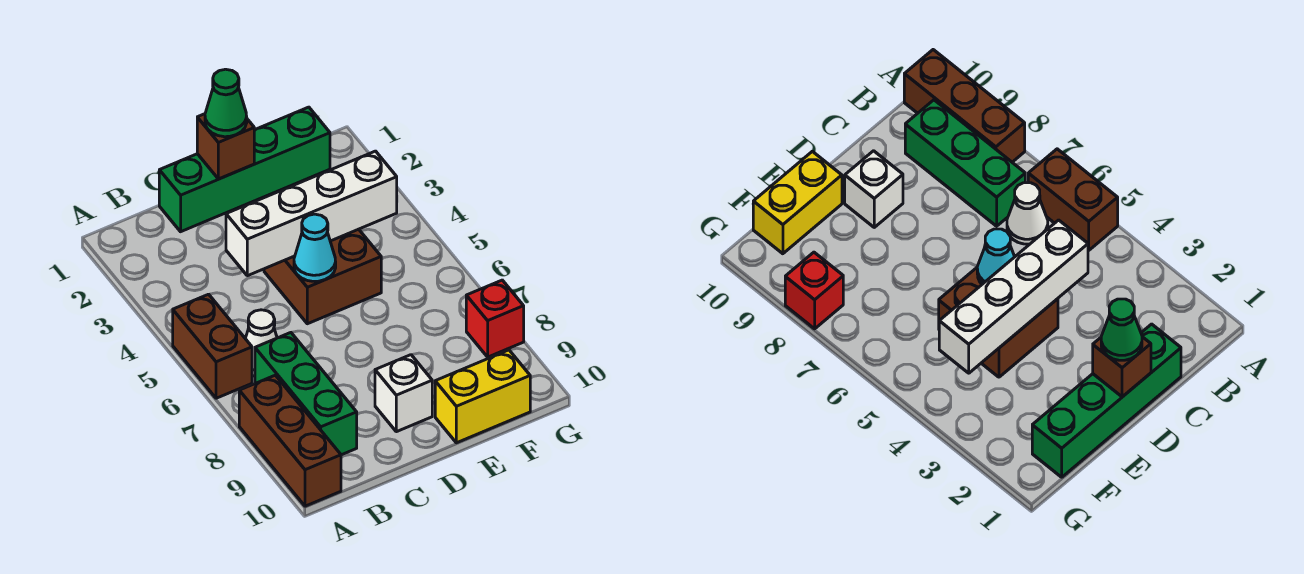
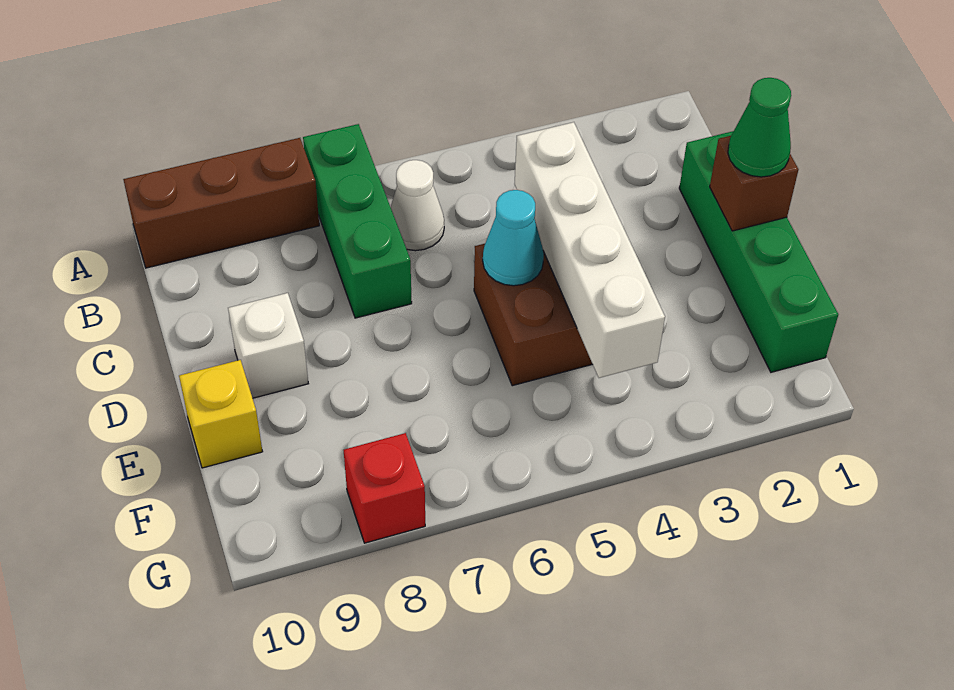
brown brick A5:A6 level 1 -> none
green brick B7:B9 level 1 -> green brick A7:C7 level 1
yellow brick E10:F10 level 1 -> yellow brick E10 level 1

